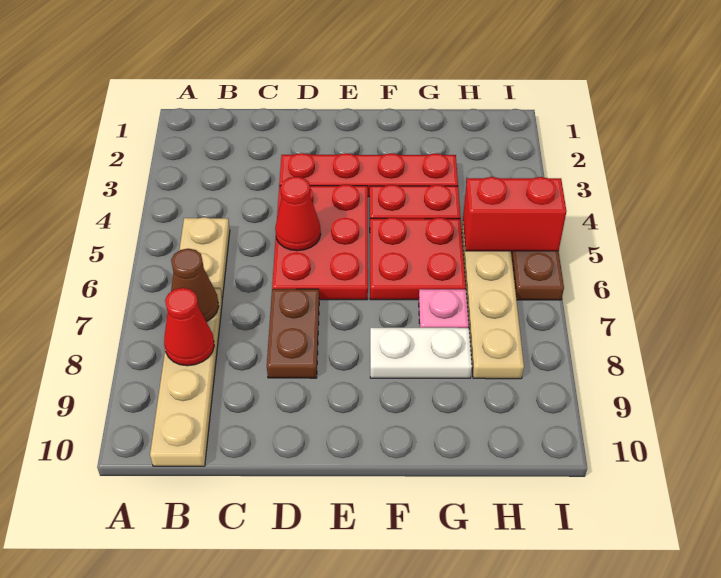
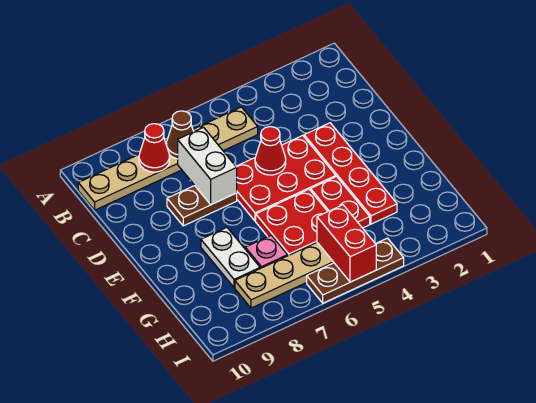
none -> white brick C7:D7 level 2

